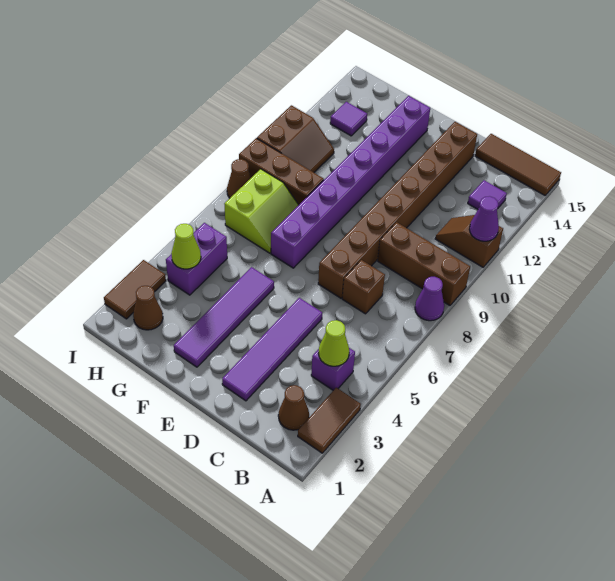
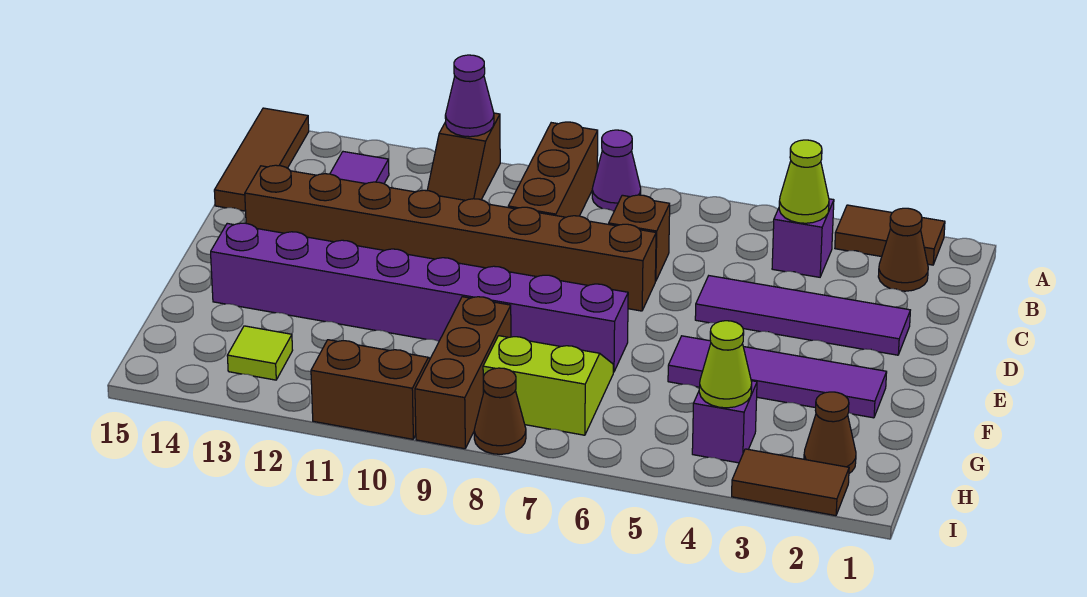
purple brick H4:H5 level 1 -> purple brick H4 level 1
purple tile H13 level 1 -> lime tile H13 level 1

